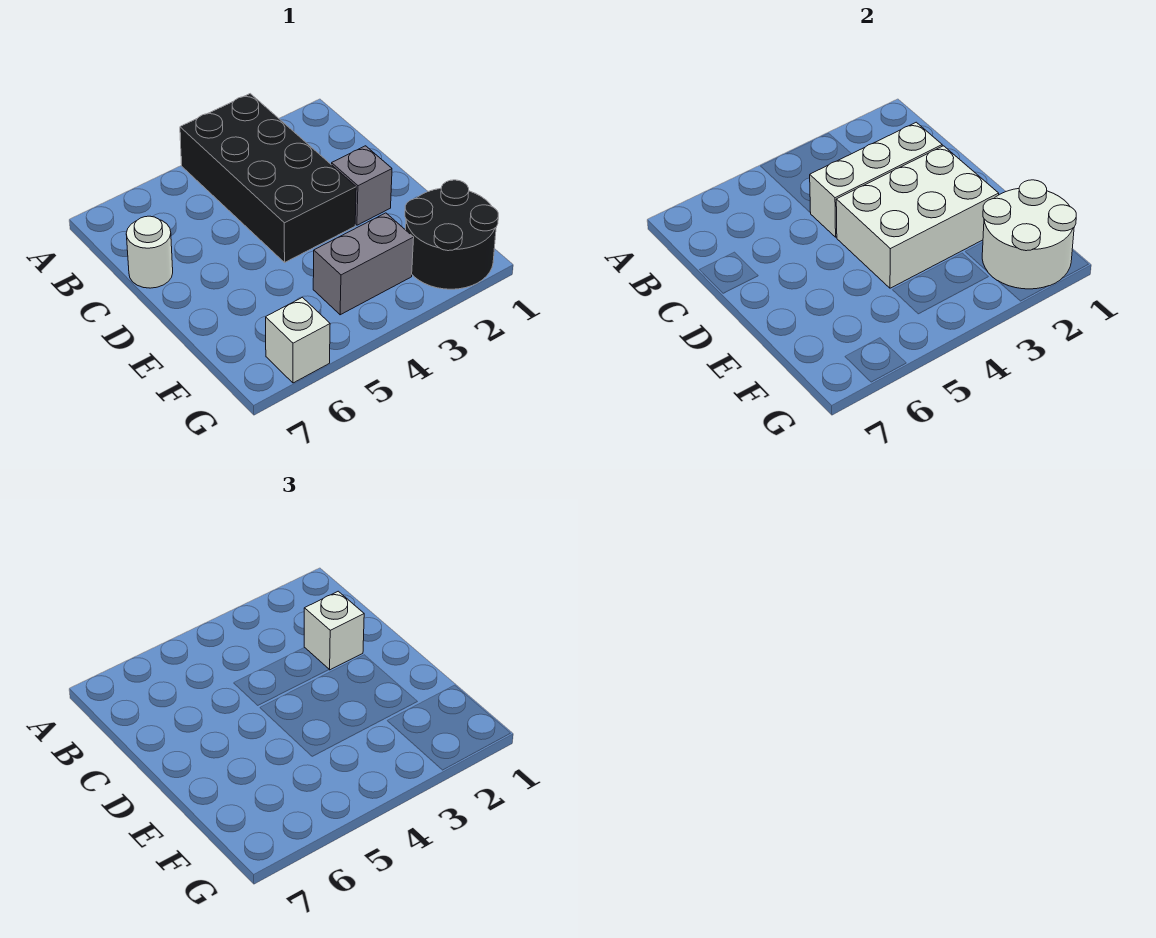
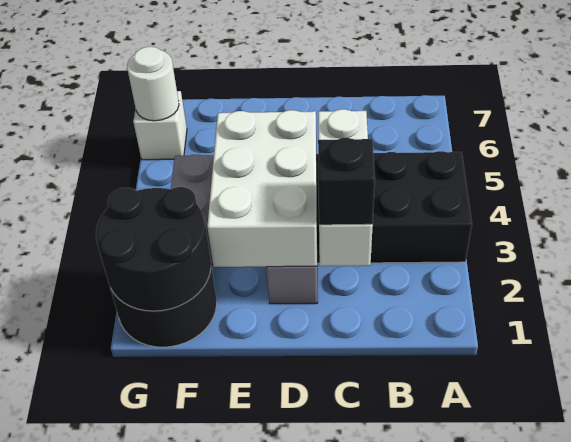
white brick C2 level 3 -> black brick C2 level 3
white round brick C7 level 1 -> white round brick G6 level 2
white round brick F1:G2 level 2 -> black round brick F1:G2 level 2

